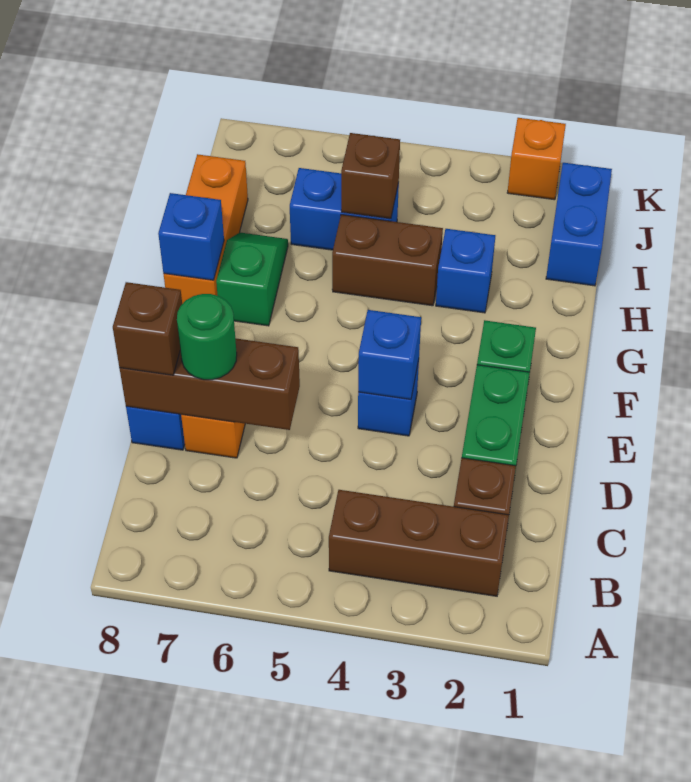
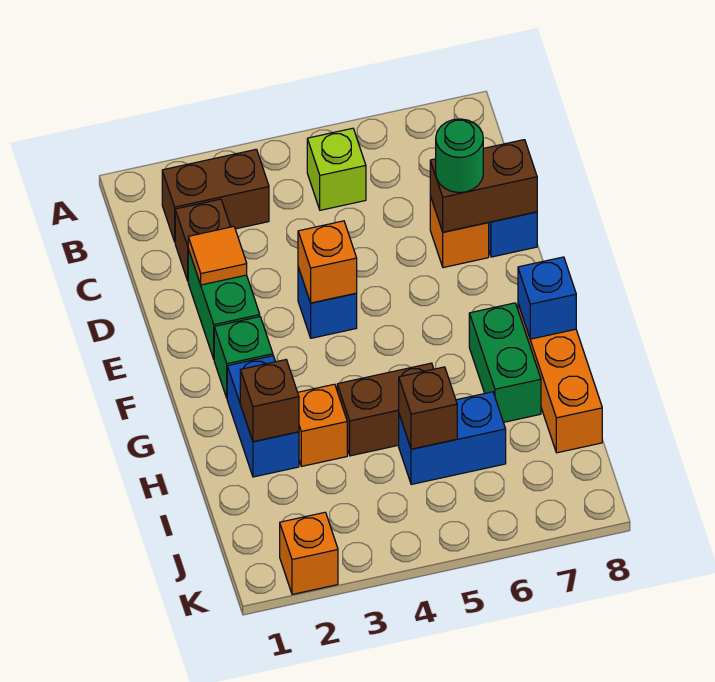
brown brick B2:B4 level 1 -> brown brick B2:B3 level 1
none -> lime brick B5 level 1
none -> orange tile D2 level 2
brown brick D6:D8 level 2 -> brown brick D7:D8 level 2
brown brick D8 level 3 -> brown brick H2 level 2
blue brick E4 level 2 -> orange brick E4 level 2
green slope G7:H7 level 1 top G -> green brick G7:H7 level 1
blue brick H3 level 1 -> orange brick H3 level 1
blue brick I1:J1 level 1 -> blue brick G2:H2 level 1

